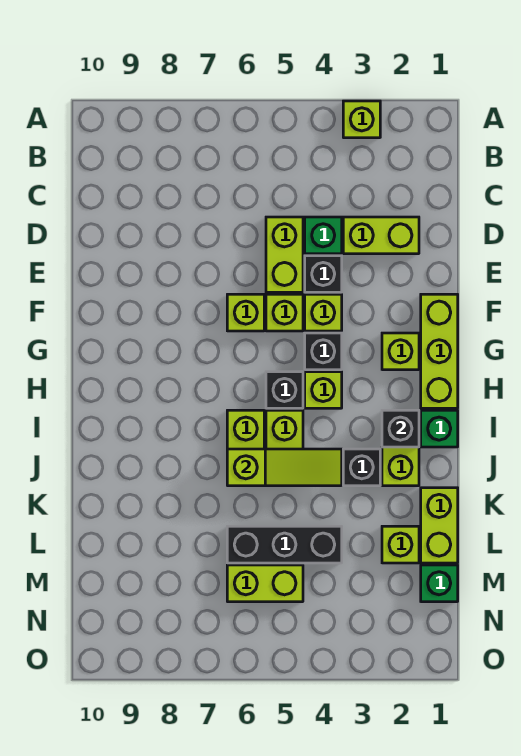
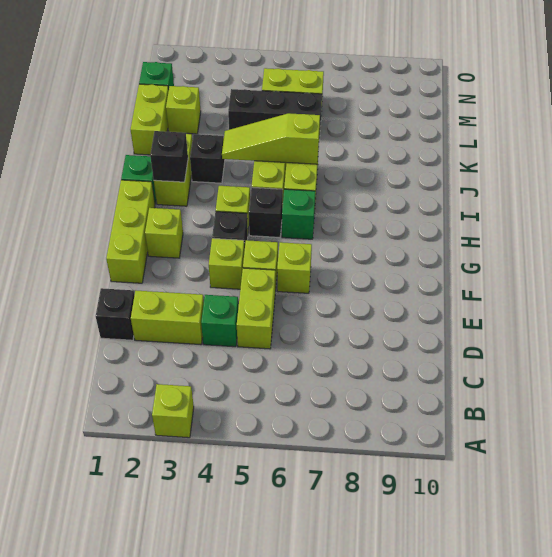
black brick E4 level 1 -> black brick D1 level 1
none -> green brick H6 level 1

